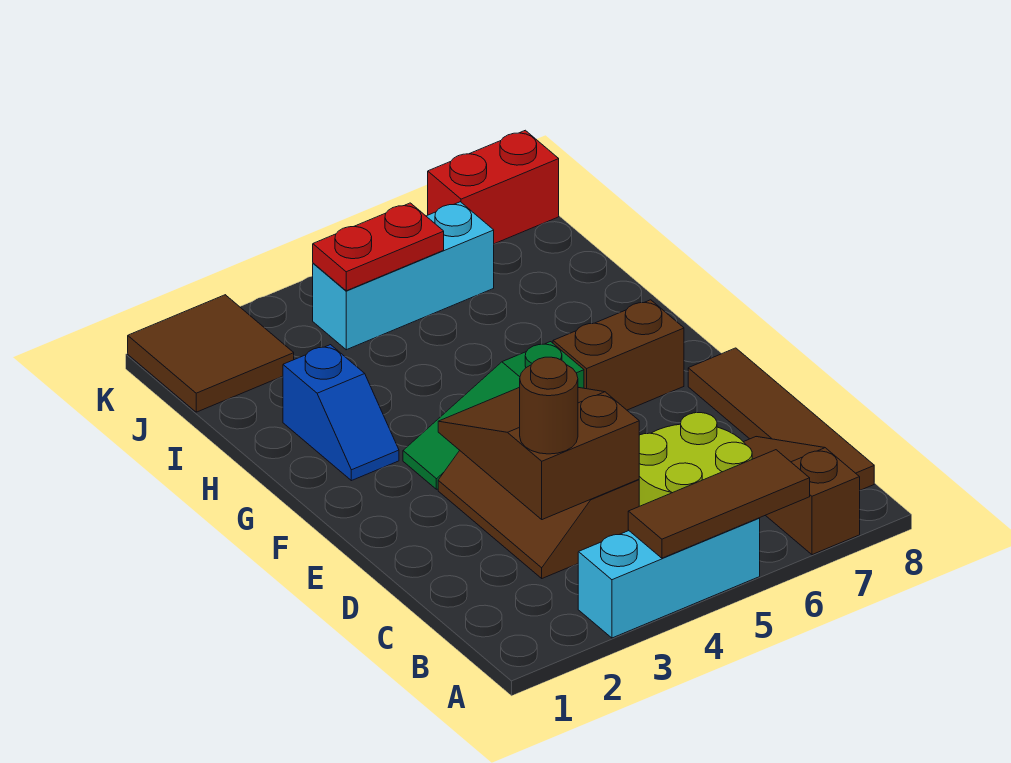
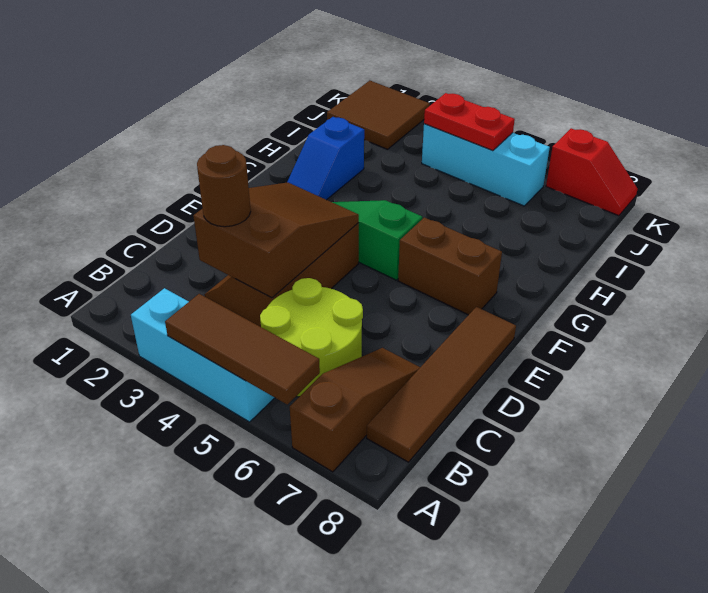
red brick K7:K8 level 1 -> red slope K7:K8 level 1 top 7

